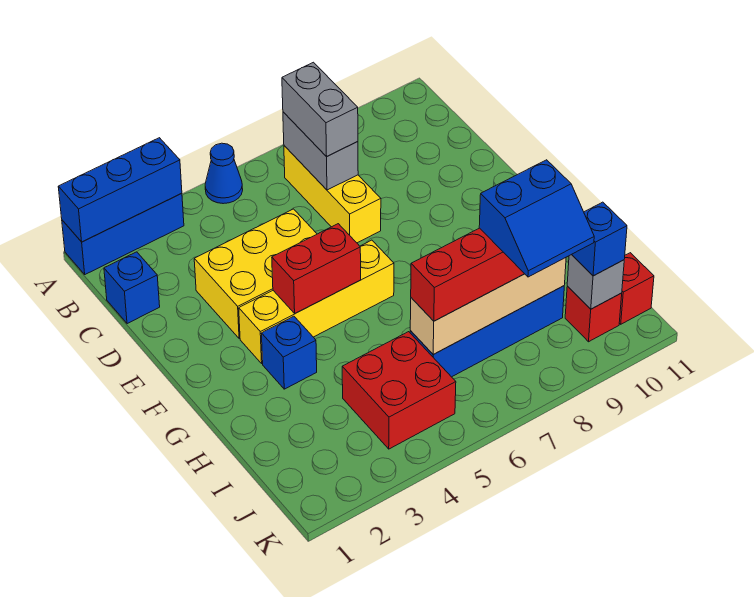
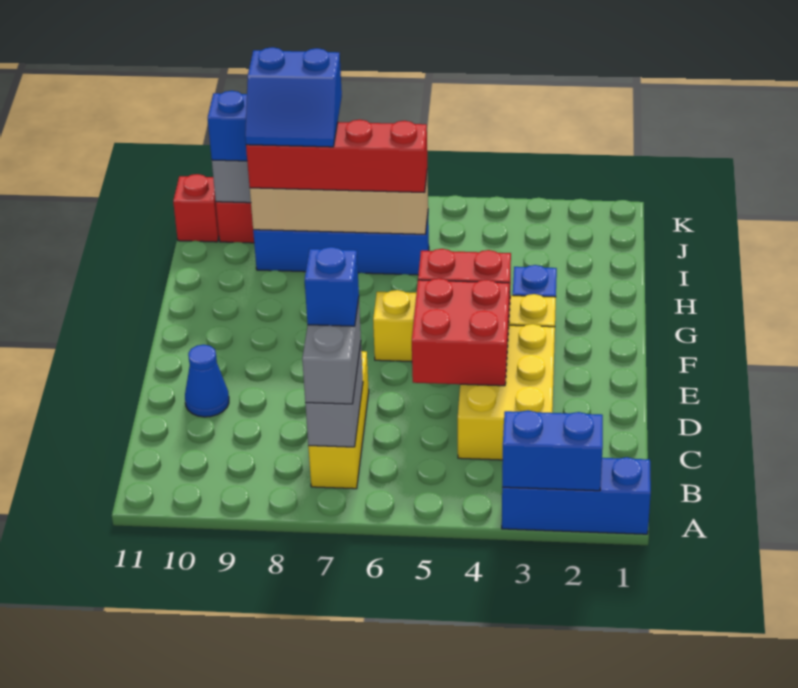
blue brick A1:A3 level 2 -> blue brick A2:A3 level 2
blue cone A5 level 1 -> blue cone D10 level 1
blue brick C1 level 1 -> blue brick C7 level 4
yellow brick D3:E5 level 1 -> yellow brick C3:E4 level 1
red brick I4:J5 level 1 -> red brick D4:E5 level 2
blue slope I8:J9 level 4 top I -> blue slope I8:J9 level 4 top J

